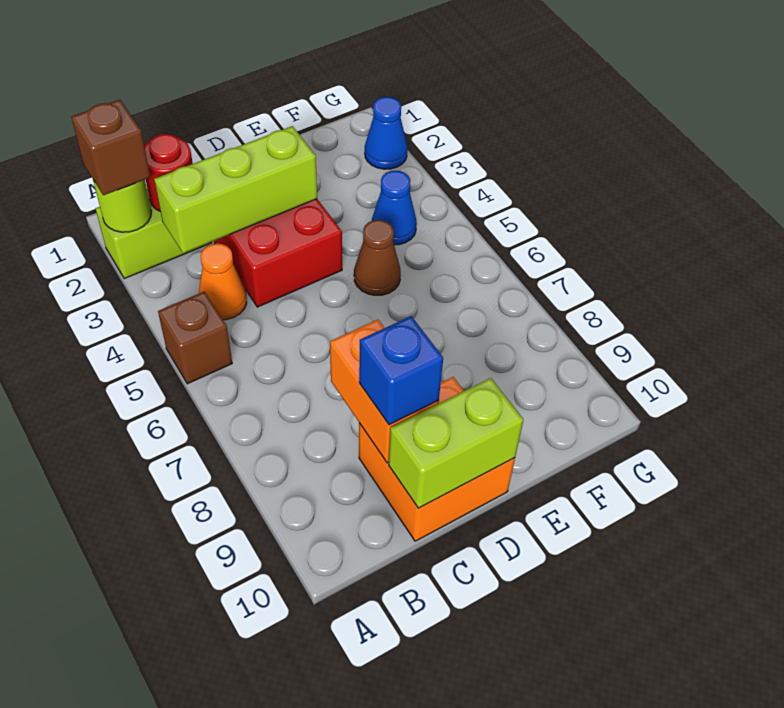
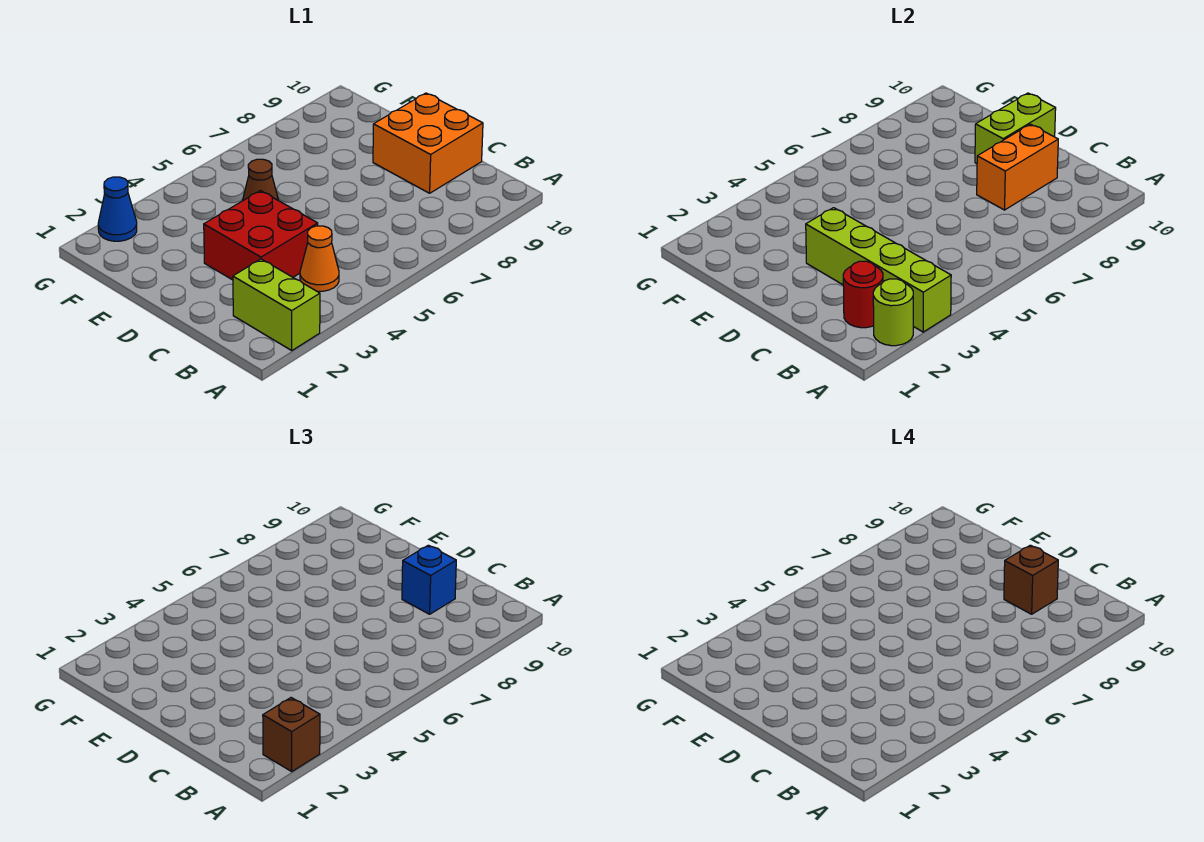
brown brick A5 level 1 -> brown brick C9 level 4
lime brick B3:D3 level 2 -> lime brick A3:D3 level 2
lime brick C10:D10 level 2 -> lime brick D9:D10 level 2
blue cone F4 level 1 -> none

